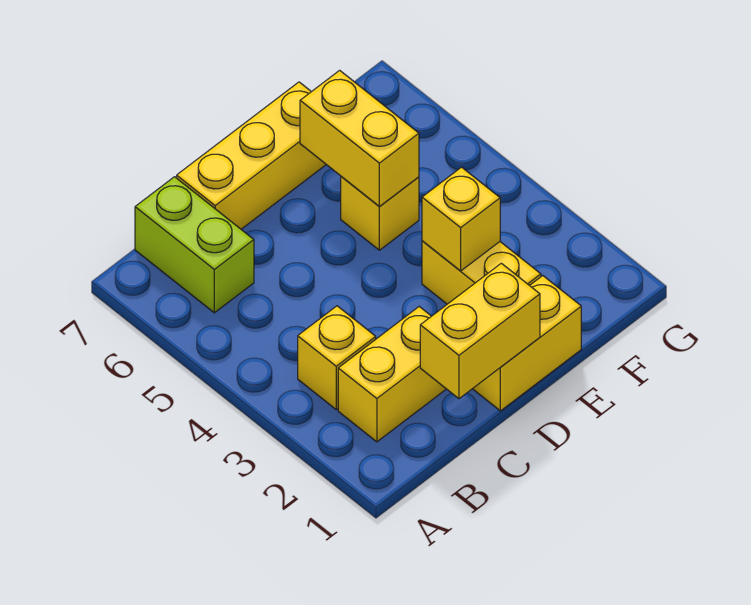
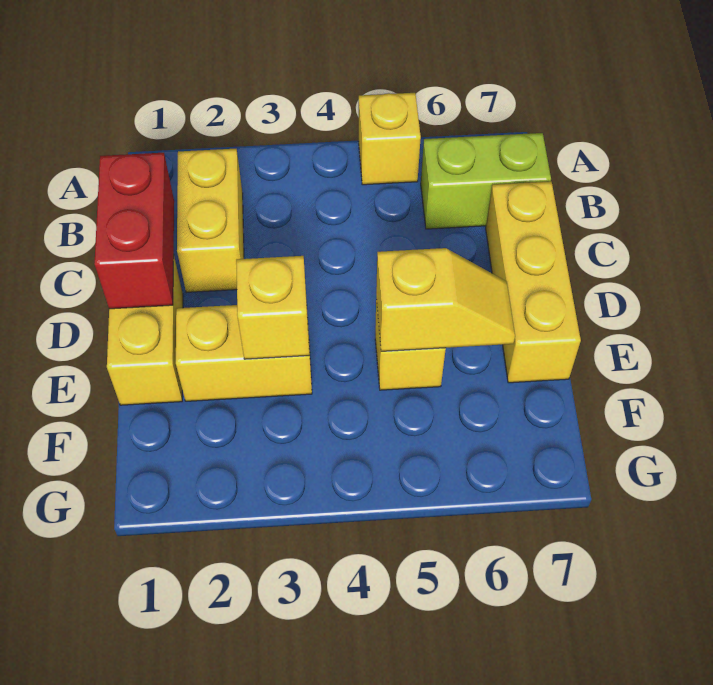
yellow brick B3 level 1 -> yellow brick A5 level 1
yellow brick C1:D1 level 2 -> red brick C1:D1 level 2
yellow brick E5:E6 level 2 -> yellow slope E5:E6 level 2 top 5

